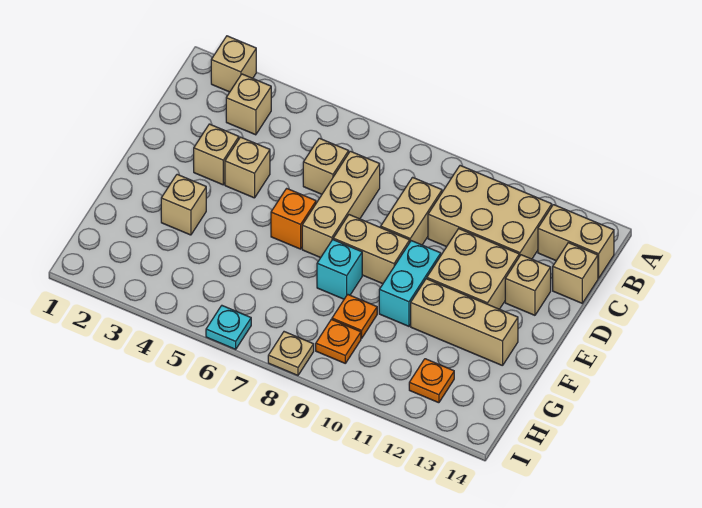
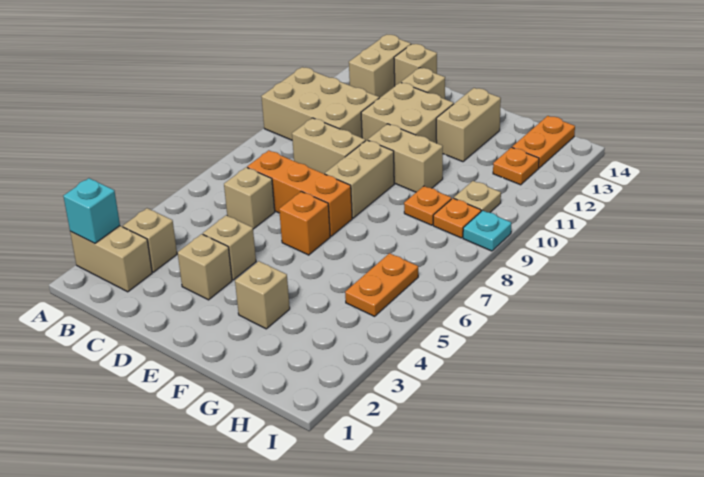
tan brick A2 level 1 -> tan brick A2:B2 level 1
tan brick B10:C12 level 1 -> tan brick A10:C11 level 1
tan brick C7:E7 level 1 -> orange brick C7:E7 level 1
cyan brick E10:F10 level 1 -> tan brick E10:F10 level 1
cyan brick F8 level 1 -> cyan brick A2 level 2
tan brick F11:F13 level 1 -> tan brick F12:F13 level 1
none -> orange plate H5:H6 level 1
none -> orange plate H13:H14 level 1
cyan plate I6 level 1 -> cyan plate I9 level 1
tan plate I8 level 1 -> tan plate H10 level 1

